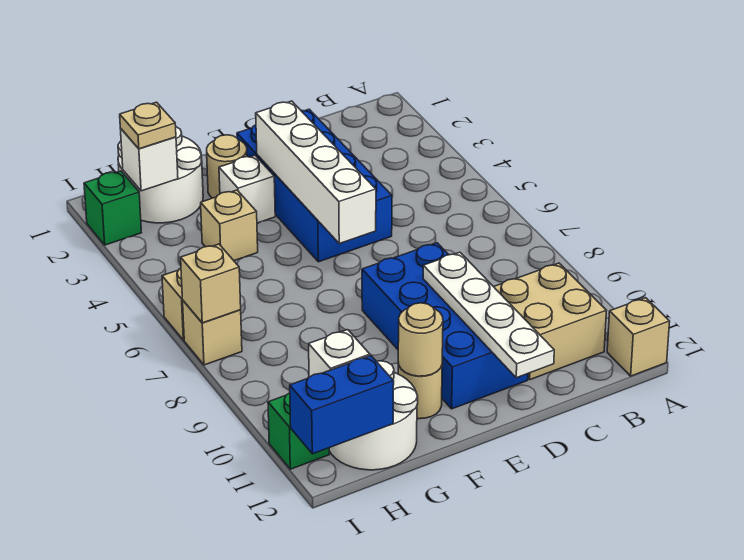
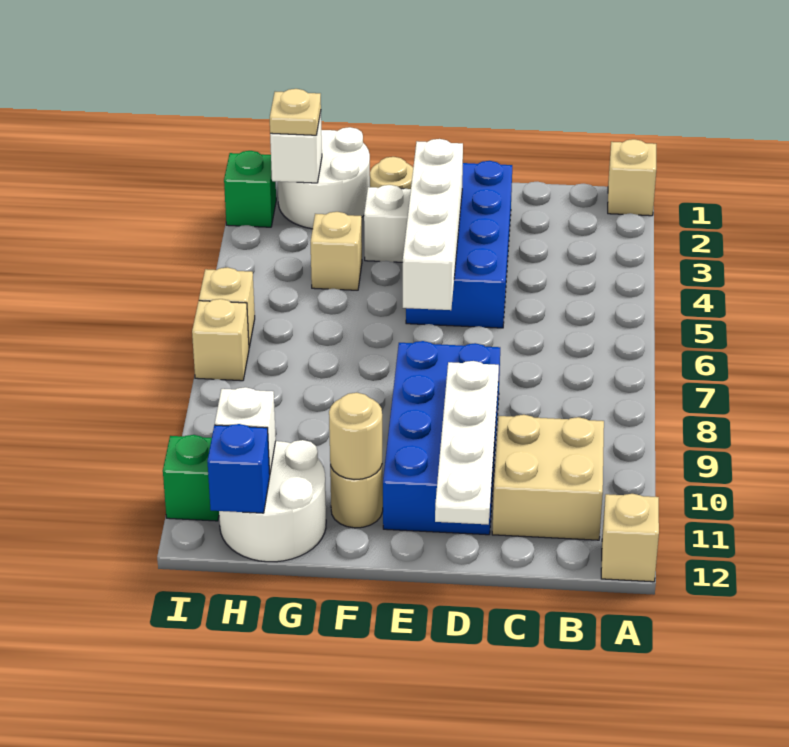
blue brick H12:I12 level 2 -> blue brick H12 level 2
tan brick I7 level 2 -> tan brick A1 level 1

